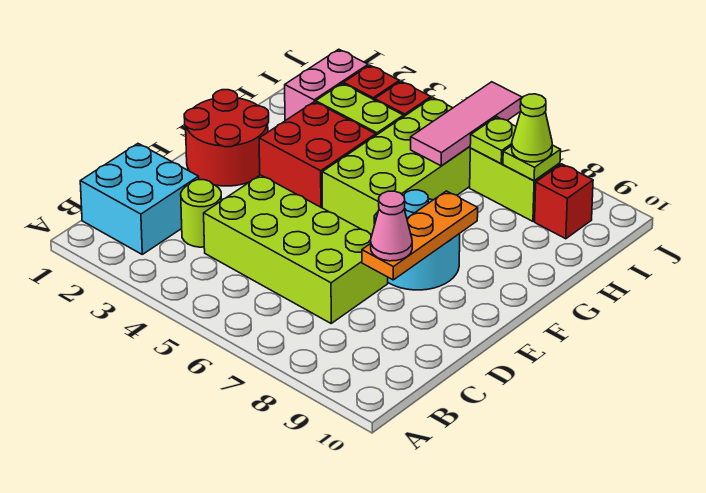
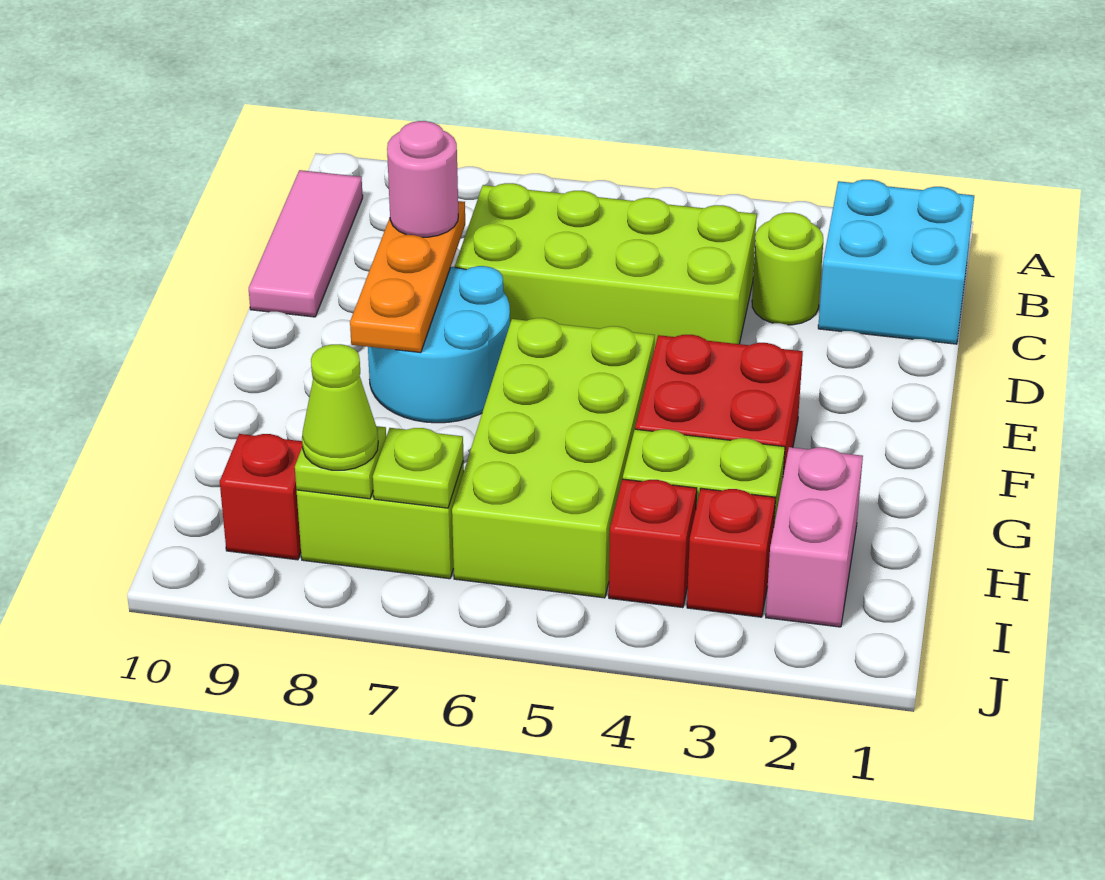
pink cone D8 level 3 -> pink round brick D8 level 3
red round brick E1:F2 level 1 -> none
pink tile H6:J6 level 2 -> pink tile B10:D10 level 1

